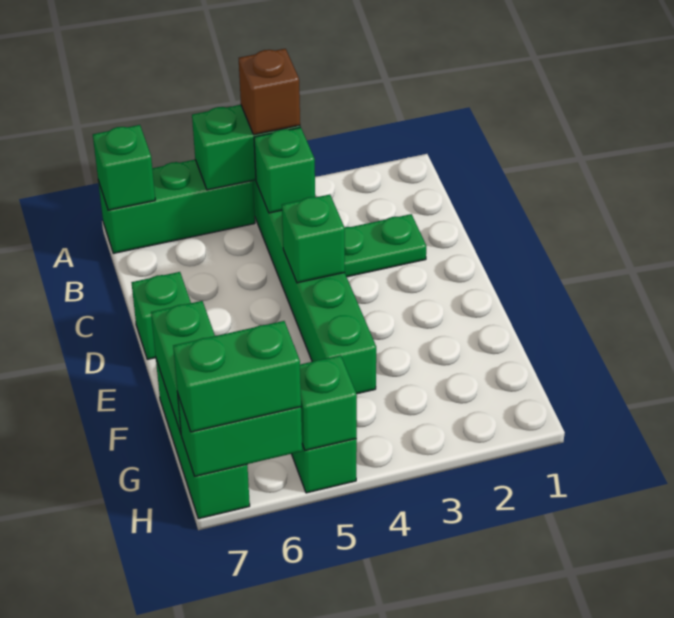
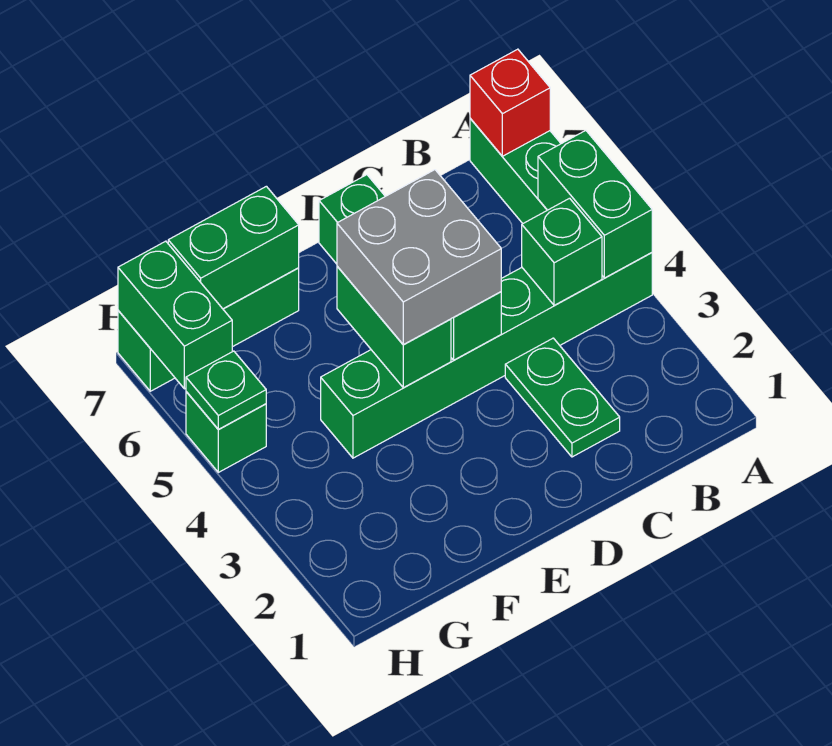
brown brick A4 level 3 -> none
green brick A7 level 2 -> red brick A7 level 2
none -> grey brick D4:E5 level 3
green brick H5 level 2 -> green plate H5 level 2
green brick H6:H7 level 3 -> green brick E4:E5 level 2

